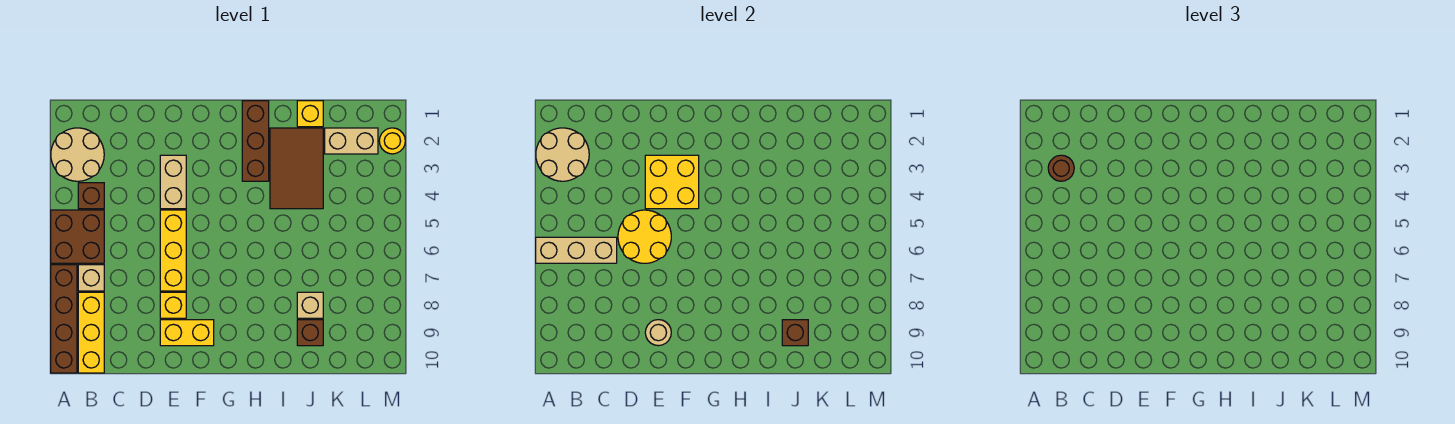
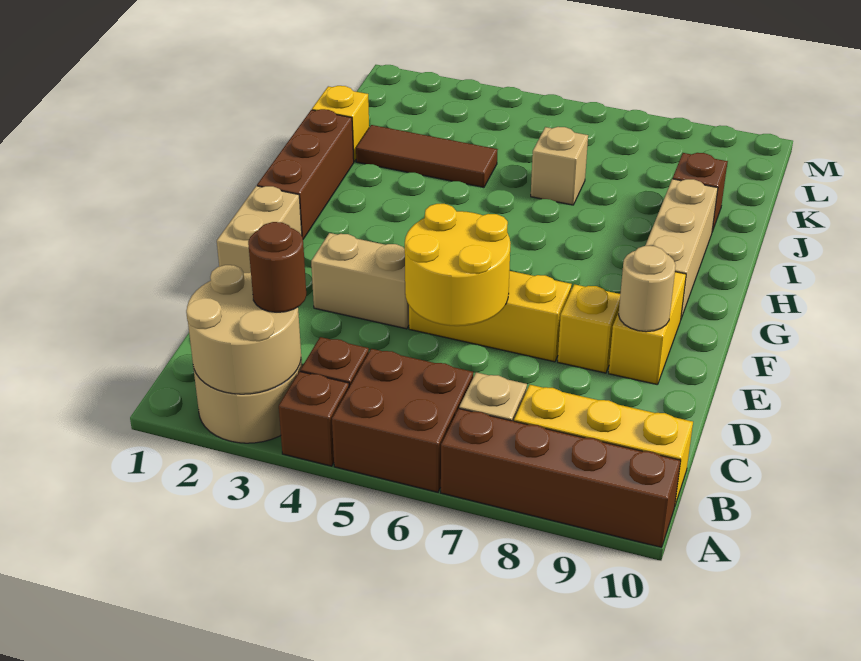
tan brick A6:C6 level 2 -> tan brick G9:I9 level 1
yellow brick E3:F4 level 2 -> none
brown brick H1:H3 level 1 -> brown brick G1:I1 level 1
brown tile I2:J4 level 1 -> brown tile J2:J4 level 1
tan brick J8 level 1 -> tan brick J6 level 1
brown brick J9 level 2 -> brown brick A4 level 1
tan brick K2:L2 level 1 -> tan brick E1:F1 level 1
yellow round brick M2 level 1 -> none

